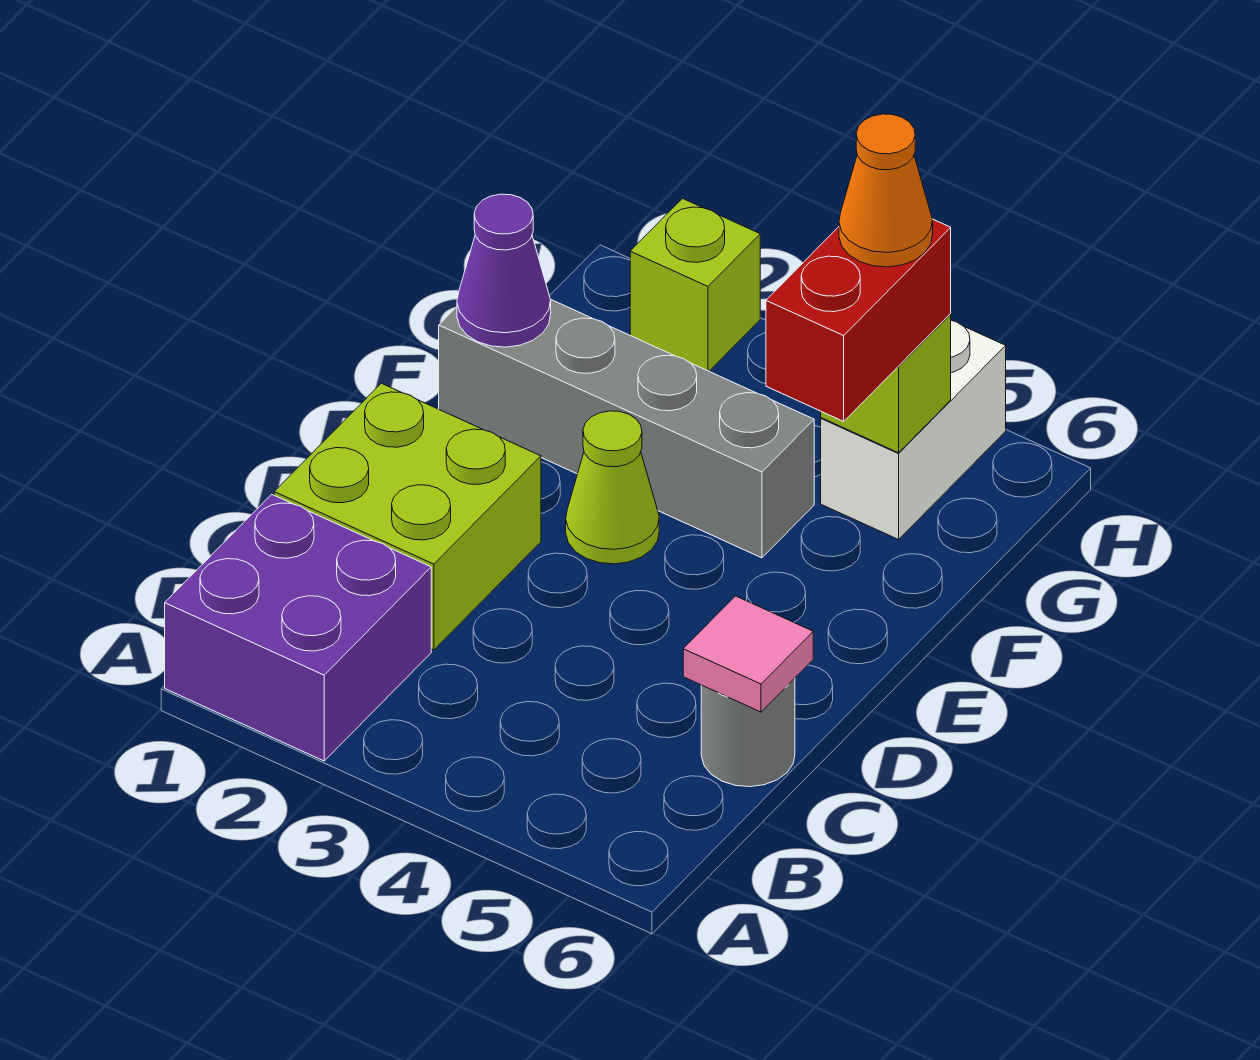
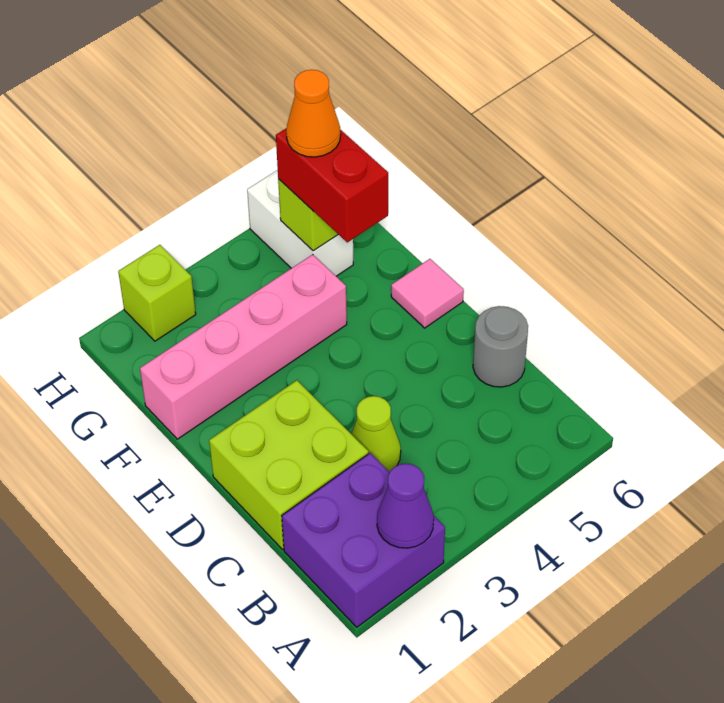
pink tile C6 level 2 -> pink tile E6 level 1
lime cone E3 level 1 -> lime cone C3 level 1
grey brick F1:F4 level 1 -> pink brick F1:F4 level 1
purple cone F1 level 2 -> purple cone A2 level 2

